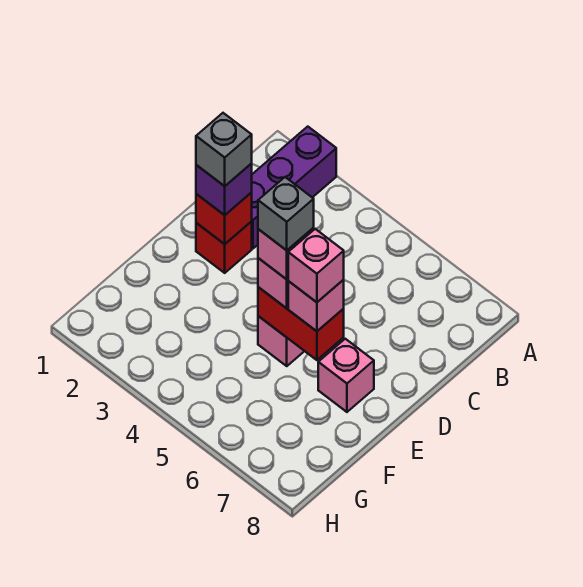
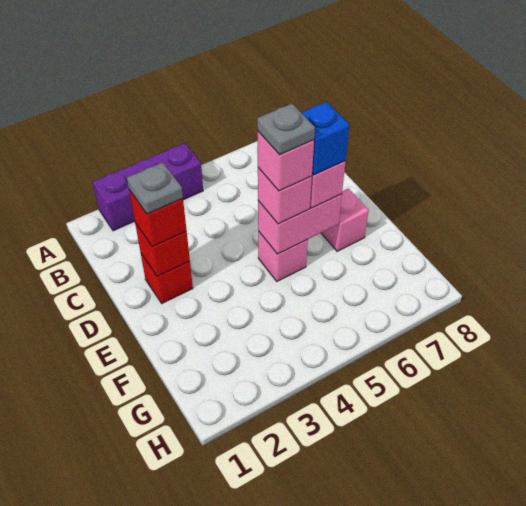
purple brick A2:C2 level 1 -> purple brick A2:A4 level 1
purple brick D2 level 3 -> red brick D2 level 3
grey brick D2 level 4 -> grey plate D2 level 4
red brick E5:E6 level 2 -> pink brick E5:E6 level 2
grey brick E5 level 5 -> grey plate E5 level 5
pink brick E6 level 4 -> blue brick E6 level 4

